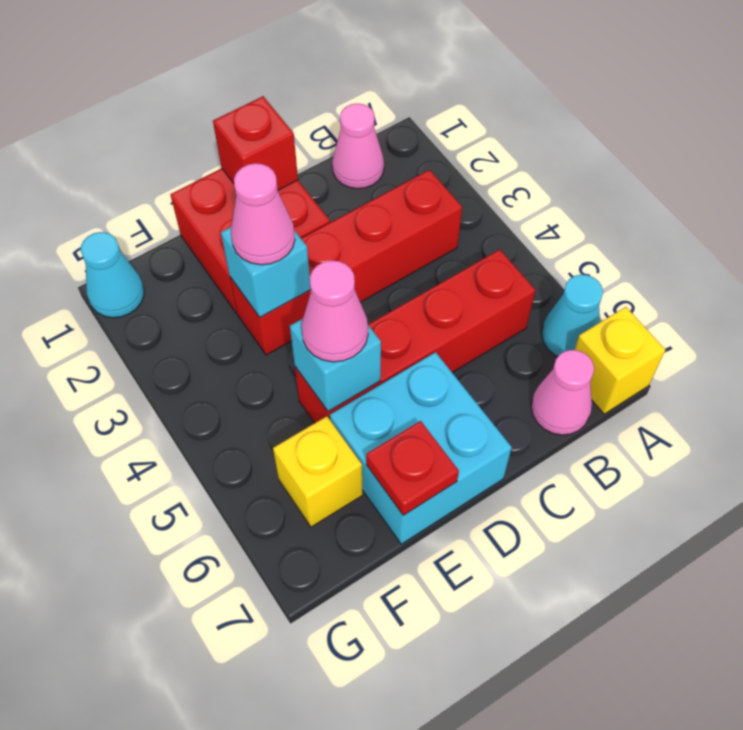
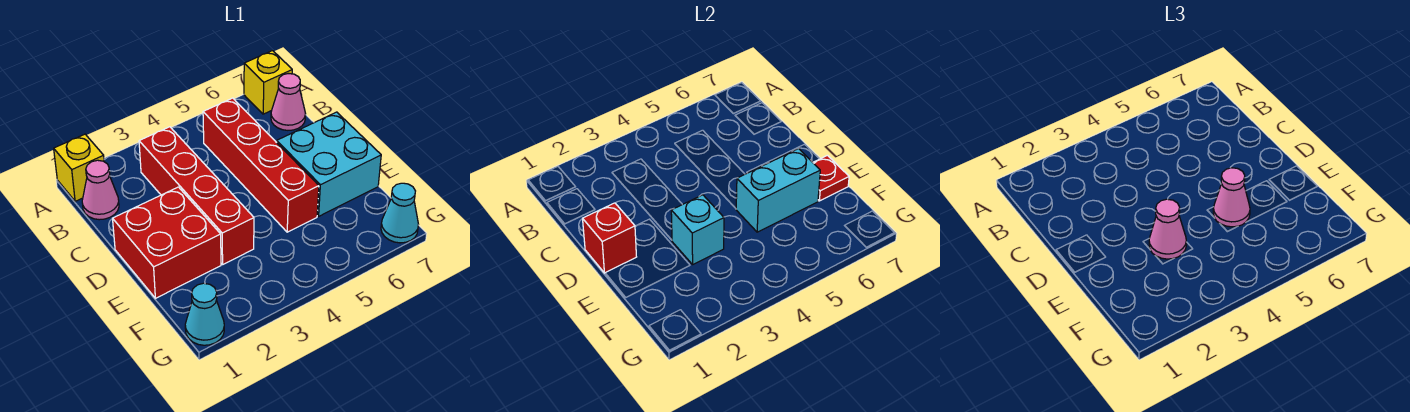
cyan cone A6 level 1 -> cyan cone G7 level 1
cyan brick E5 level 2 -> cyan brick E5:E6 level 2
yellow brick F6 level 1 -> yellow brick A1 level 1

